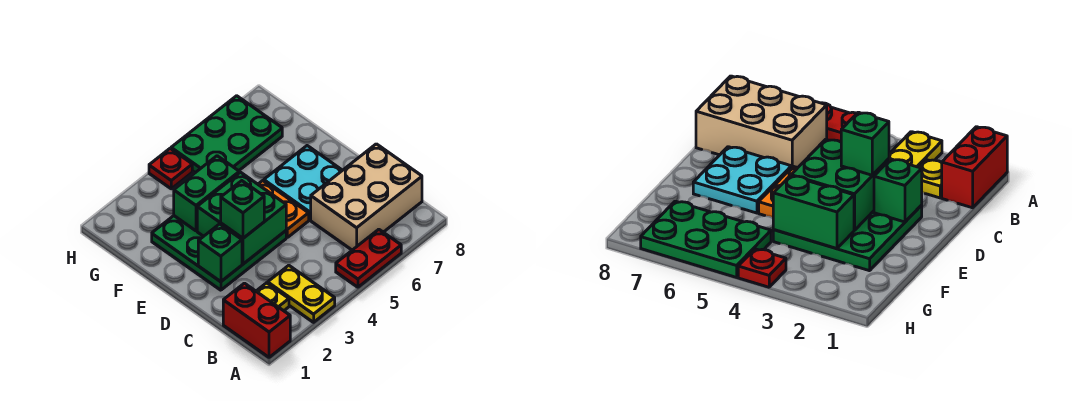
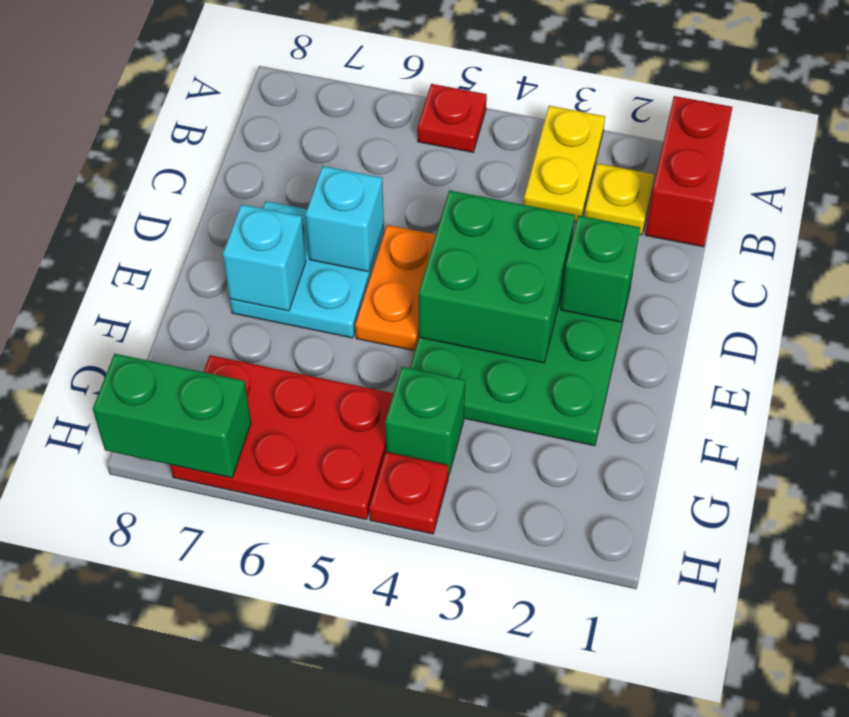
red plate A5:A6 level 1 -> red plate A5 level 1
tan brick B6:C8 level 1 -> none
green brick D3 level 3 -> green brick G4 level 1
none -> cyan brick D6 level 2
none -> cyan brick E7 level 2
green brick F3:F4 level 2 -> green brick H7:H8 level 2
green plate G5:H7 level 1 -> red plate G5:H7 level 1

